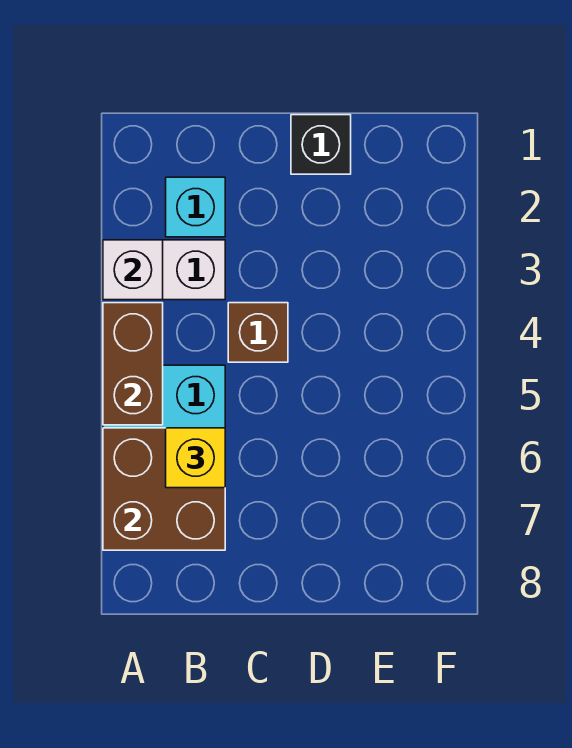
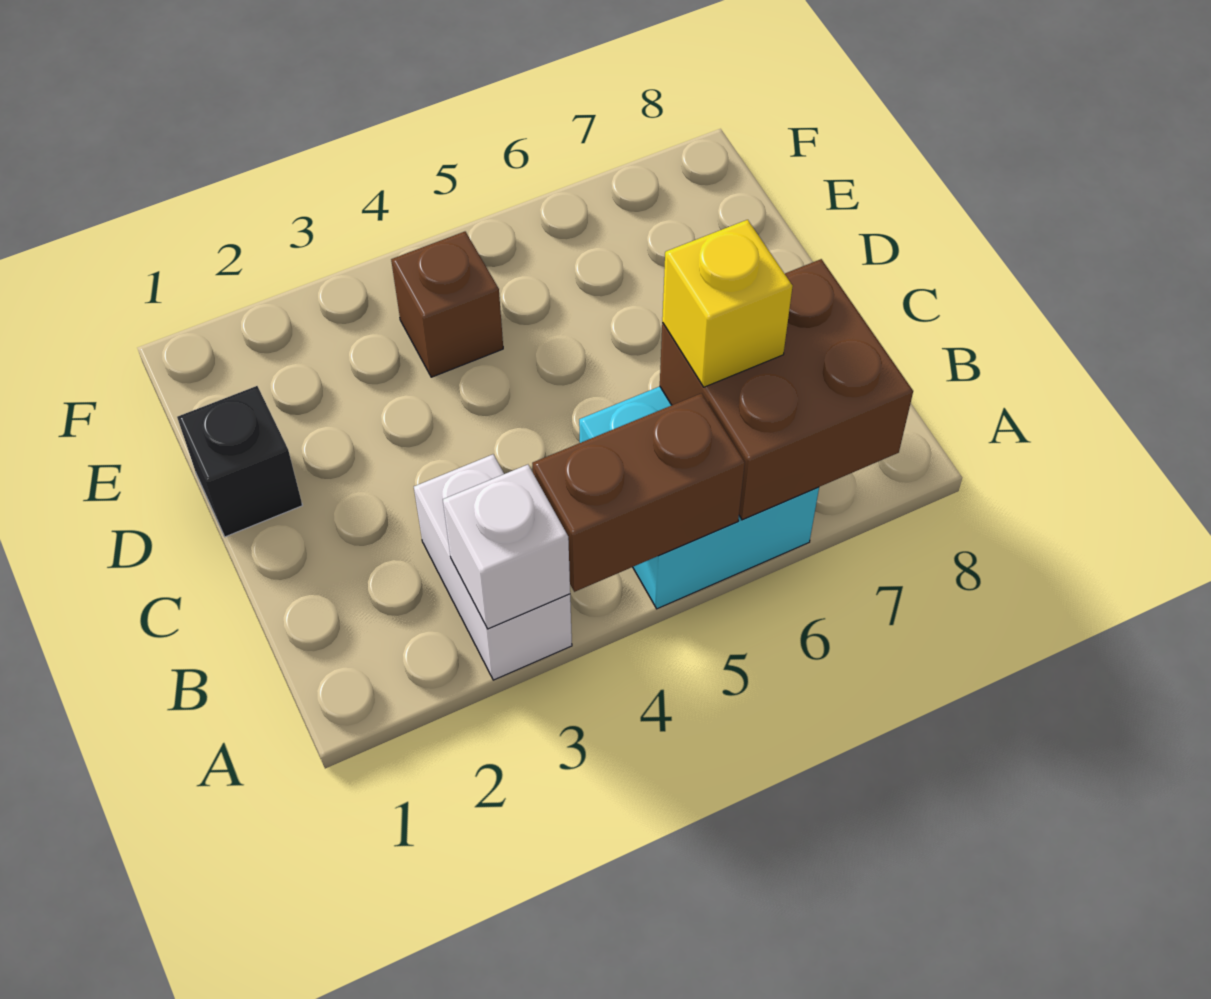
cyan brick B2 level 1 -> none
brown brick C4 level 1 -> brown brick E4 level 1

